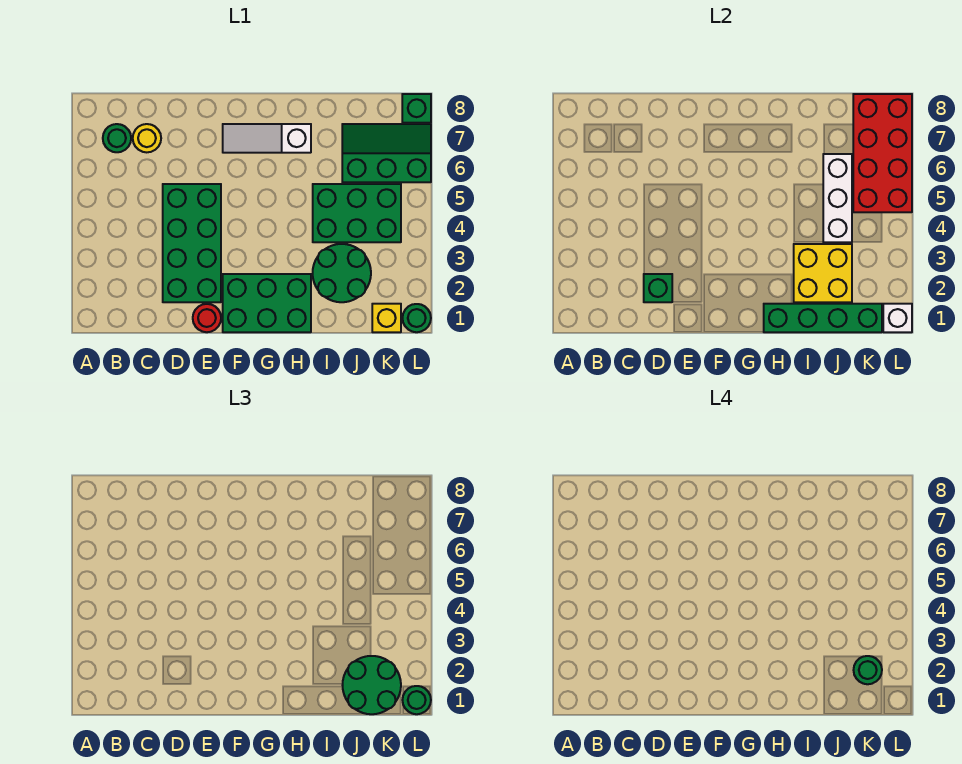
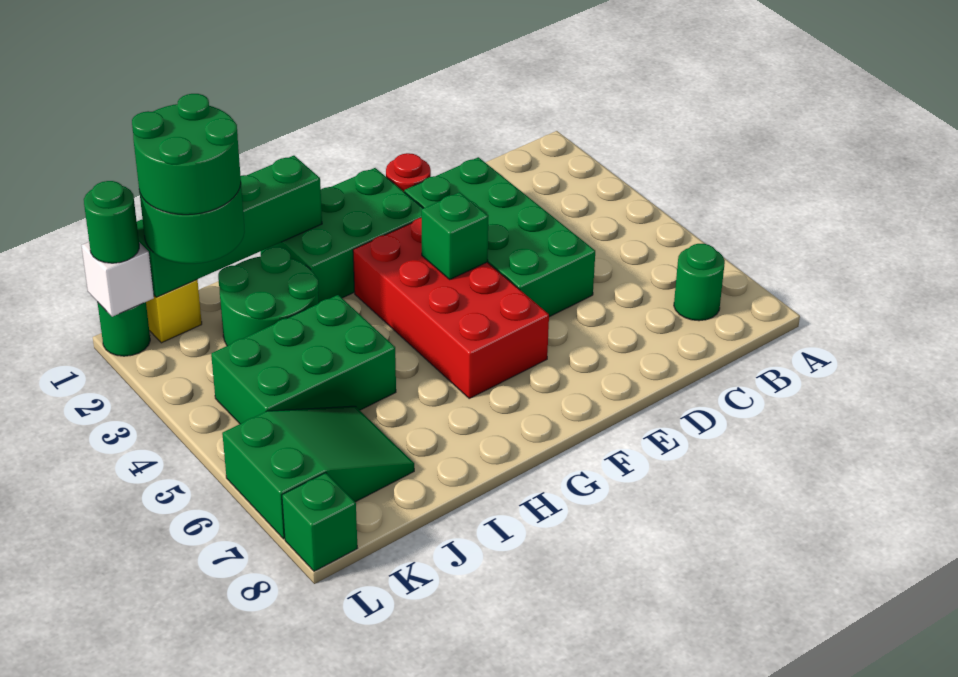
yellow round brick C7 level 1 -> none
green brick D2 level 2 -> green brick F4 level 2
white slope F7:H7 level 1 top H -> none
yellow brick I2:J3 level 2 -> none
white brick J4:J6 level 2 -> none
green slope J6:L7 level 1 top 6 -> green slope J6:L7 level 1 top L
green round brick K2 level 4 -> green round brick J1:K2 level 4
red brick K5:L8 level 2 -> red brick F3:G6 level 1

